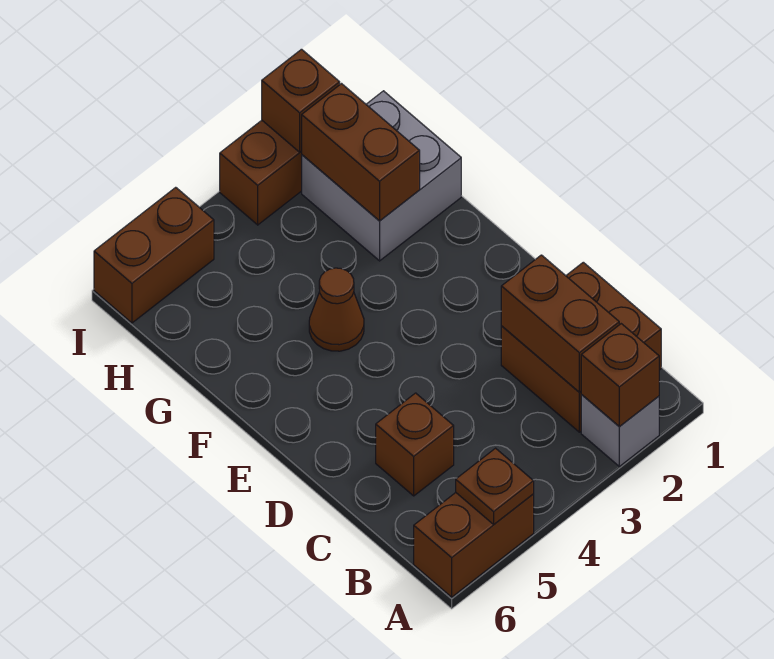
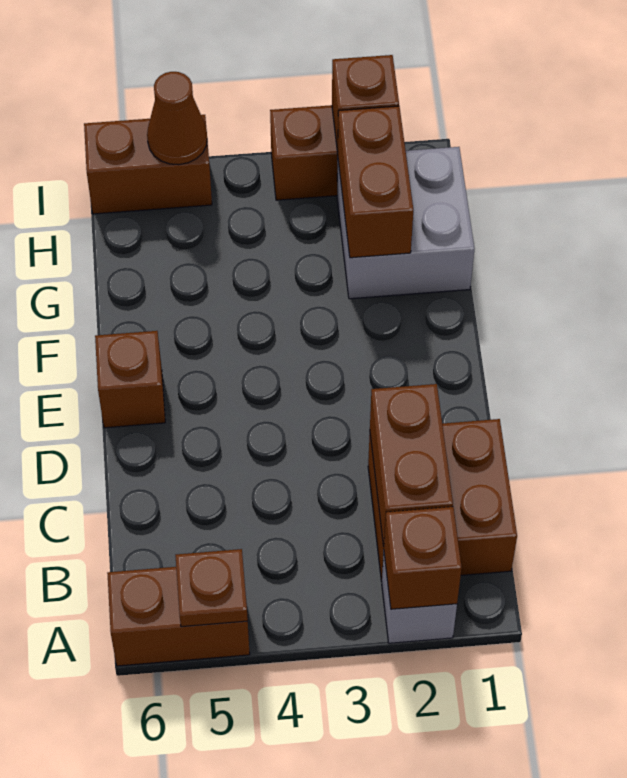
brown brick C5 level 1 -> brown brick E6 level 1
brown cone F4 level 1 -> brown cone I5 level 2

